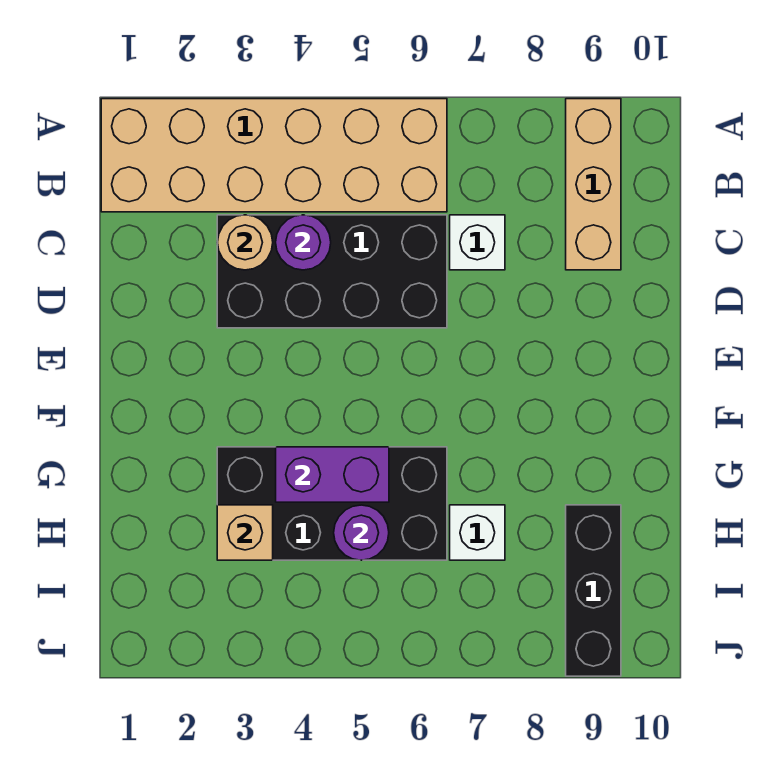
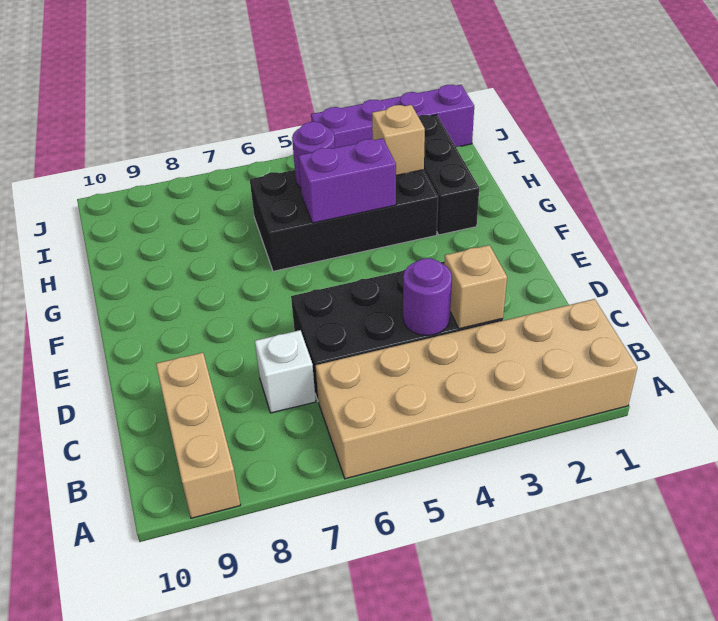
tan round brick C3 level 2 -> tan brick C3 level 2
white brick H7 level 1 -> none
black brick H9:J9 level 1 -> black brick G2:I2 level 1
none -> purple brick J1:J4 level 1

